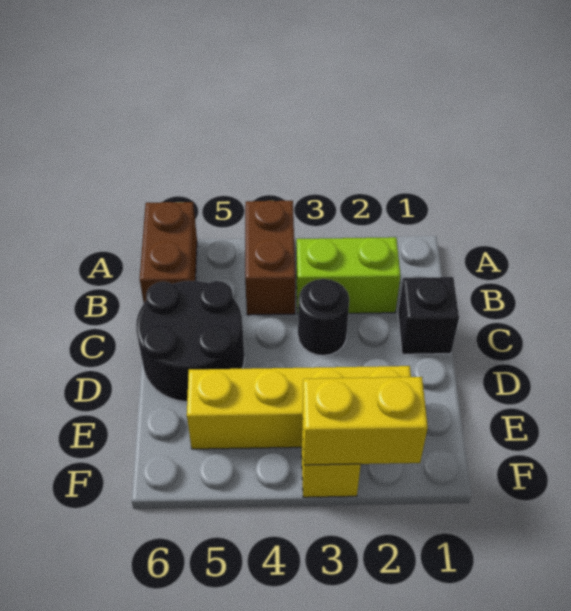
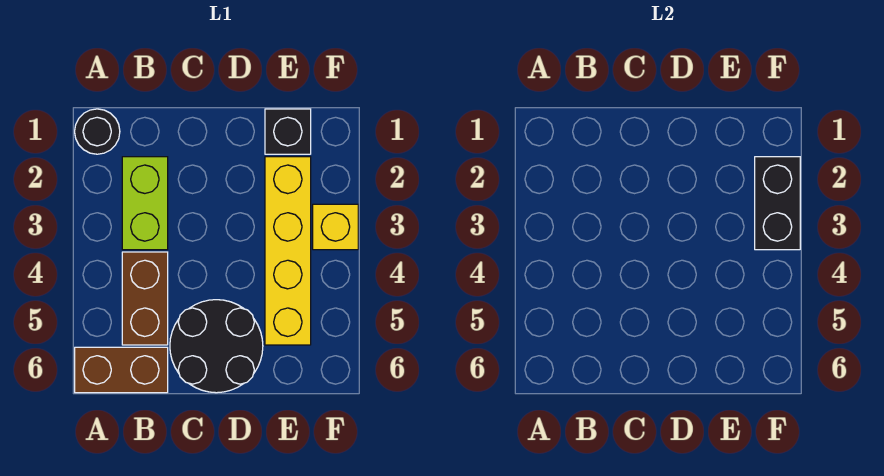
brown brick A4:B4 level 1 -> brown brick B4:B5 level 1
black brick C1 level 1 -> black brick E1 level 1
black round brick C3 level 1 -> black round brick A1 level 1
yellow brick F2:F3 level 2 -> black brick F2:F3 level 2

